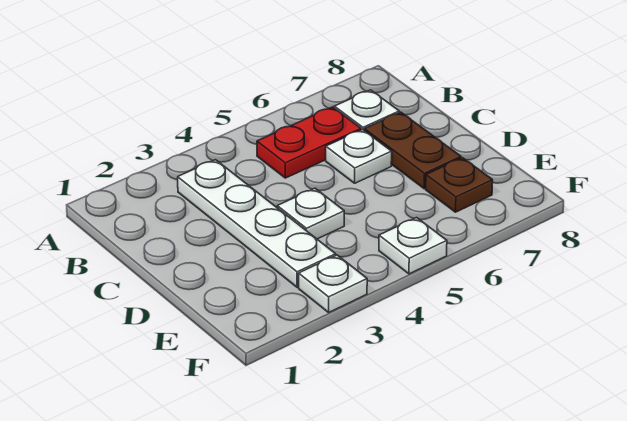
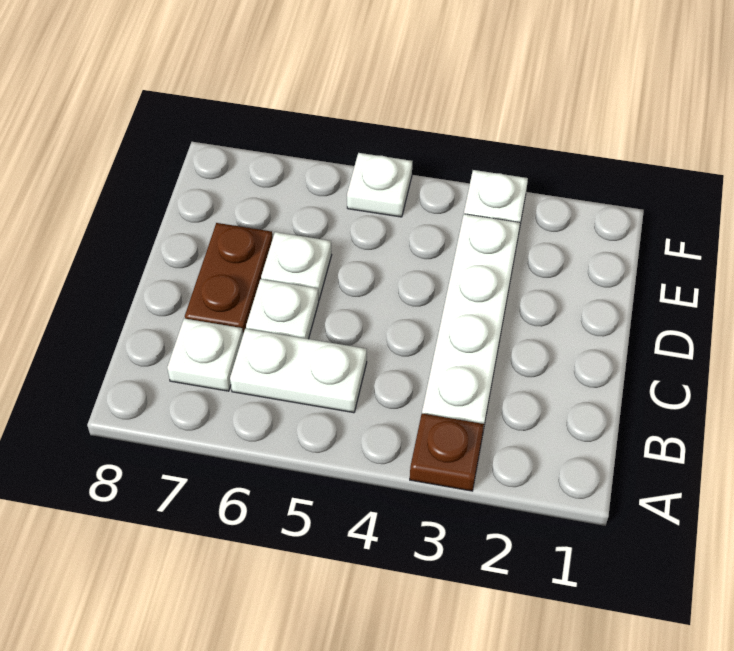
red plate B5:B6 level 1 -> white plate B5:B6 level 1
white plate D4 level 1 -> white plate D6 level 1
brown plate E7 level 1 -> brown plate A3 level 1

